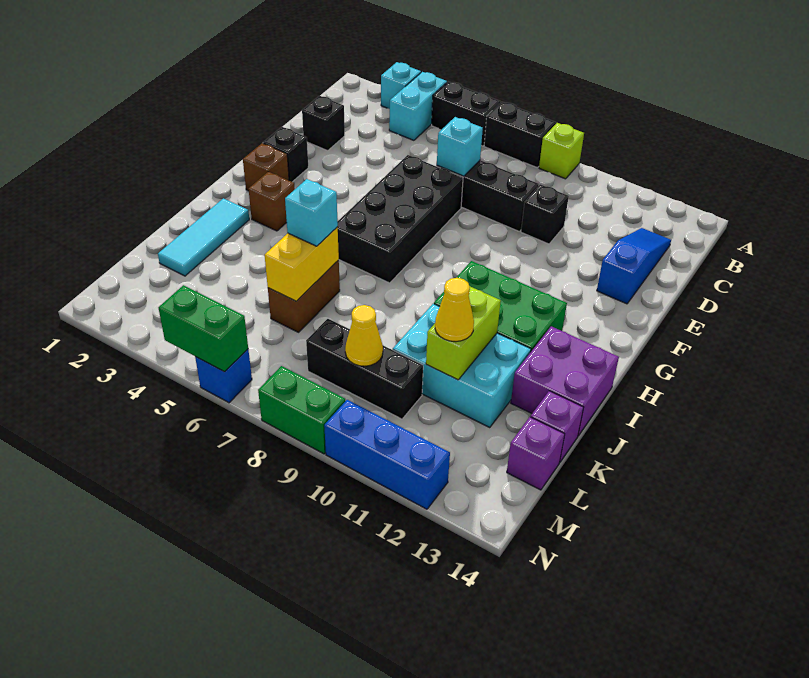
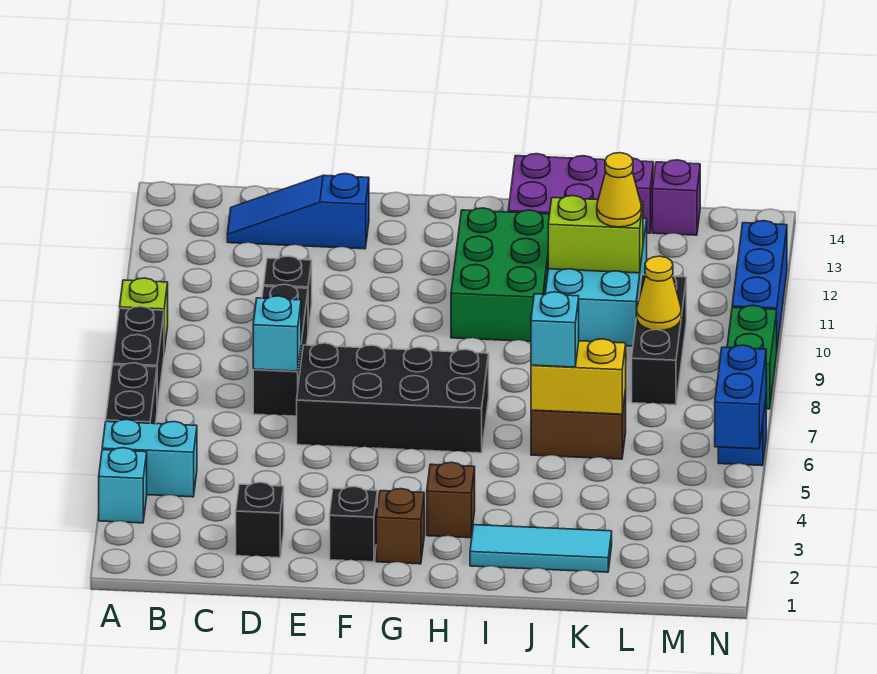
green brick N5:N6 level 2 -> blue brick N5:N6 level 2

